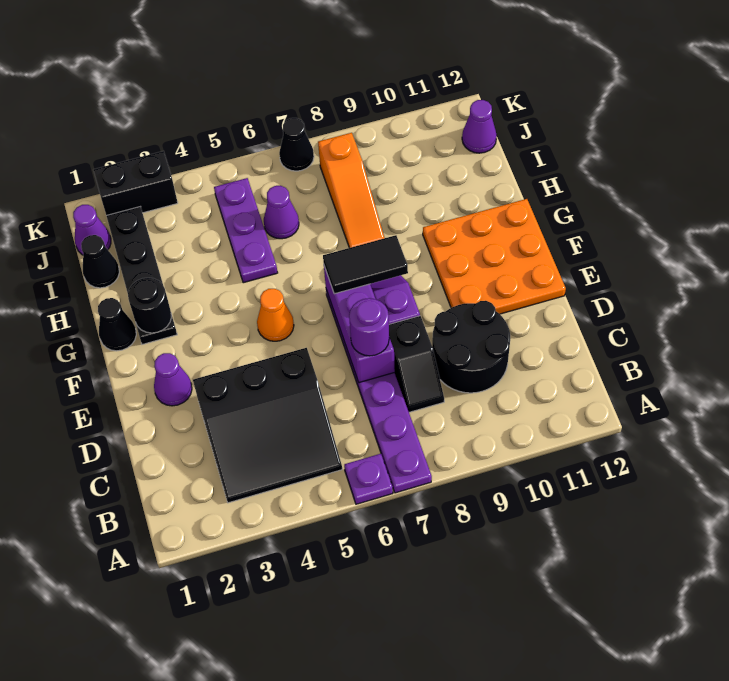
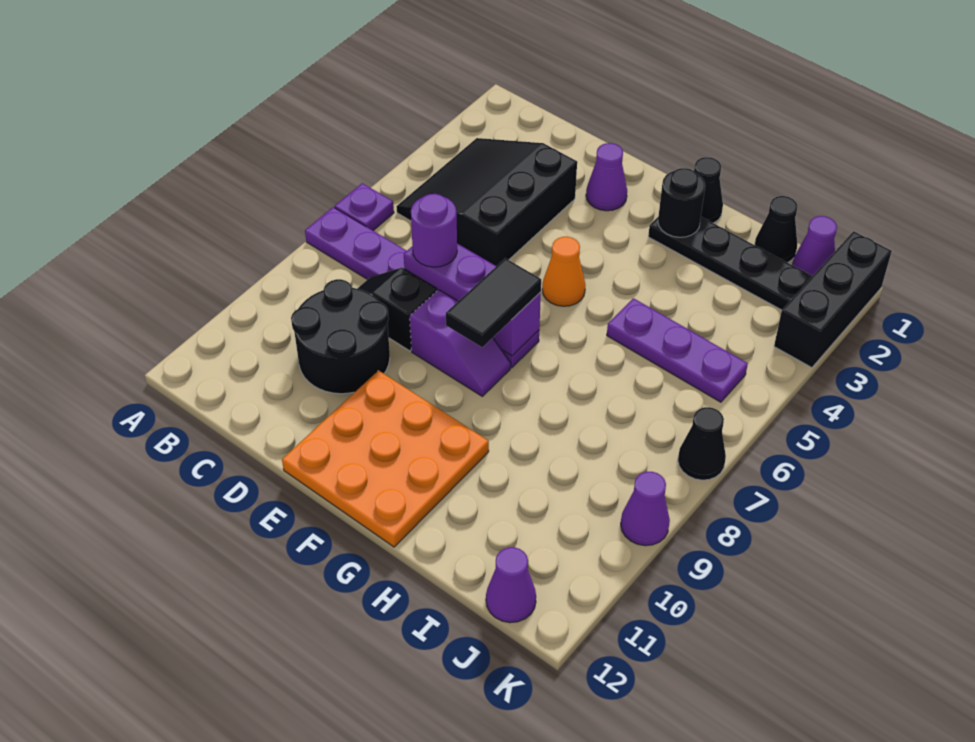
orange slope H8:J8 level 1 top J -> none
purple cone I6 level 1 -> purple cone K9 level 1
black brick K2:K3 level 1 -> black brick K1:K3 level 1

